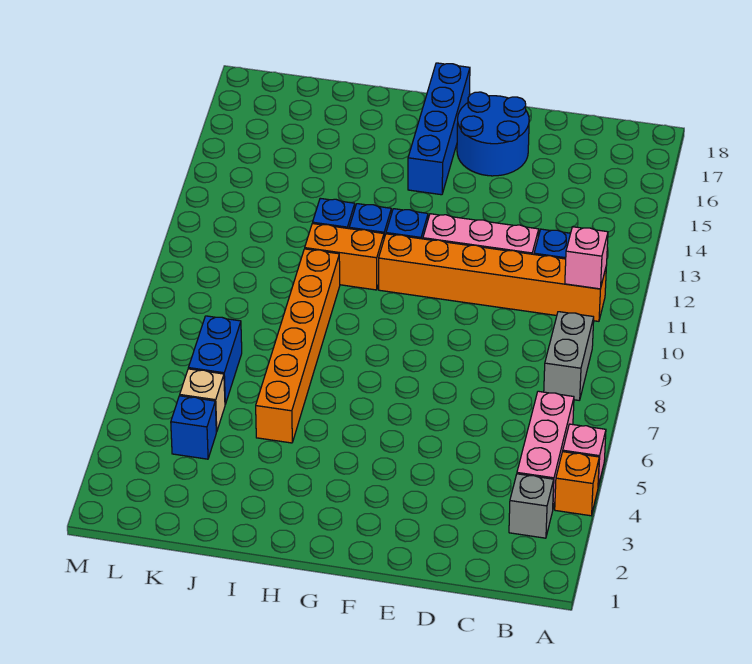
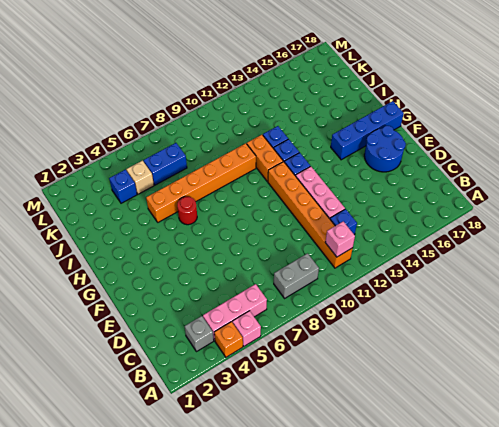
none -> red round brick H6 level 1

